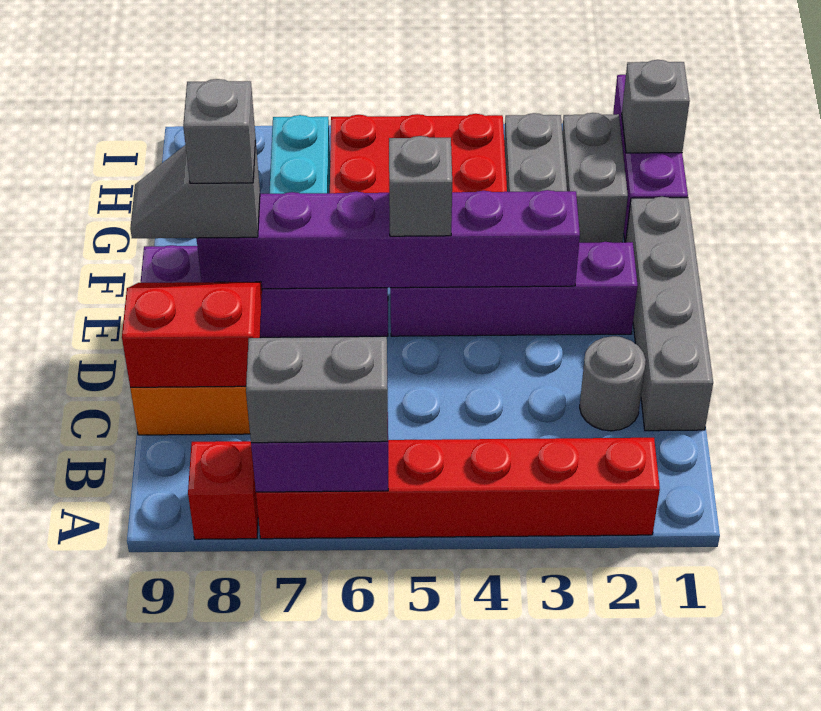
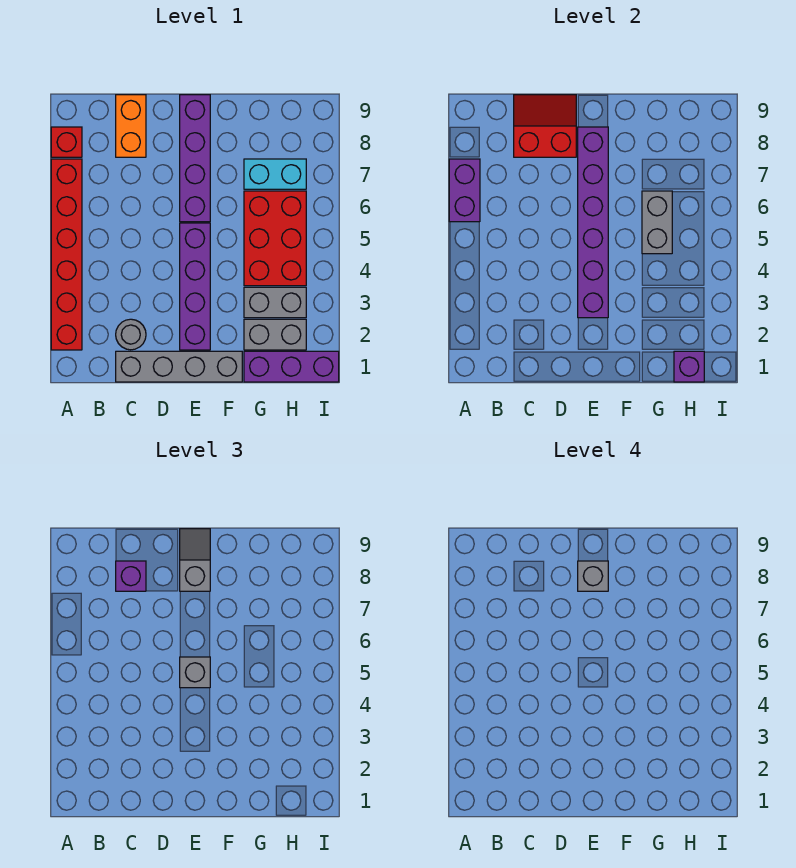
grey brick A6:A7 level 3 -> grey brick G5:G6 level 2
red slope C8:D9 level 2 top C -> red slope C8:D9 level 2 top 8
none -> purple brick C8 level 3
grey brick H1 level 2 -> purple brick H1 level 2

